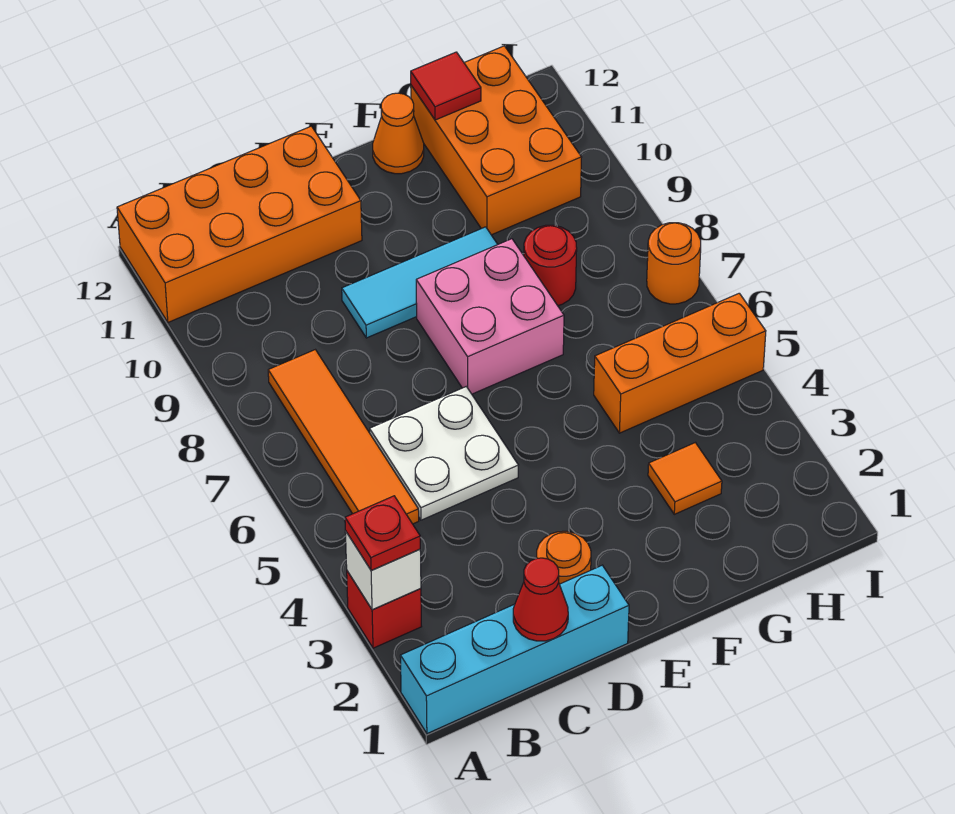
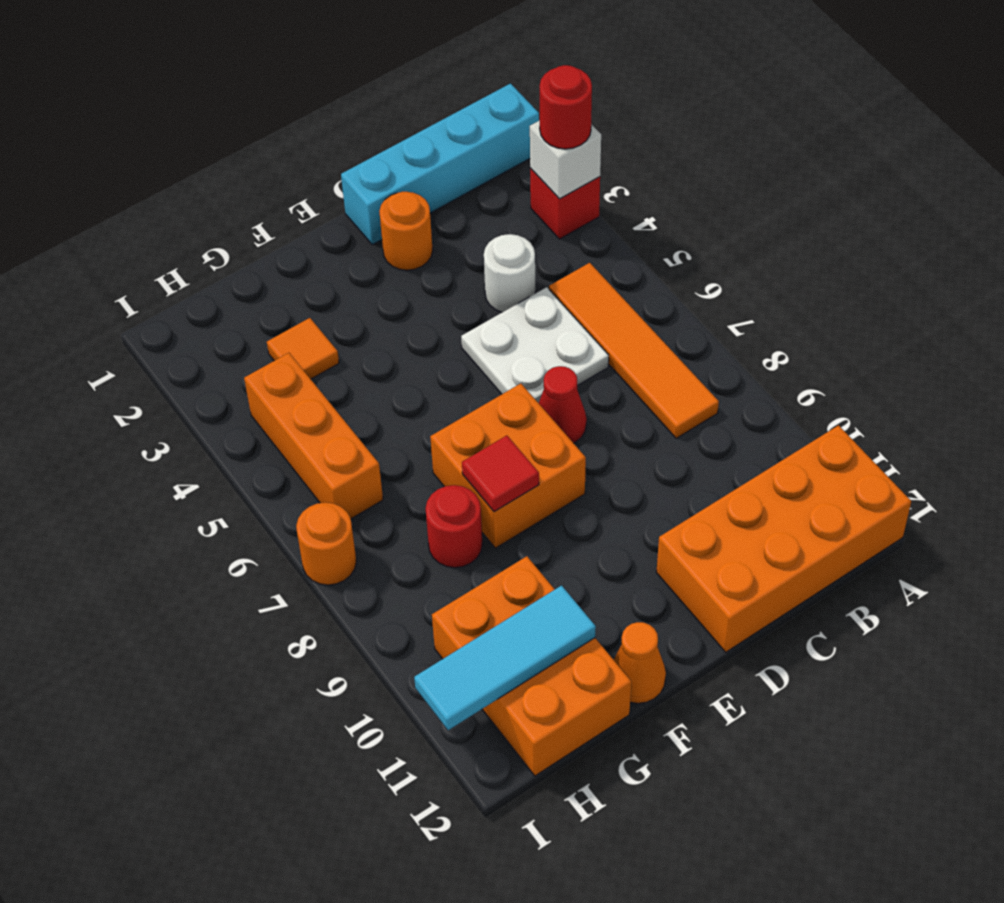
red plate A3 level 3 -> red round brick A3 level 3
red cone C1 level 2 -> red cone D7 level 1
none -> white round brick C4 level 1
cyan tile D9:F9 level 1 -> cyan tile G11:I11 level 2
pink brick E7:F8 level 1 -> orange brick E7:F8 level 1
orange brick G5:I5 level 1 -> orange brick H4:H6 level 1
red tile G12 level 2 -> red tile F8 level 2

